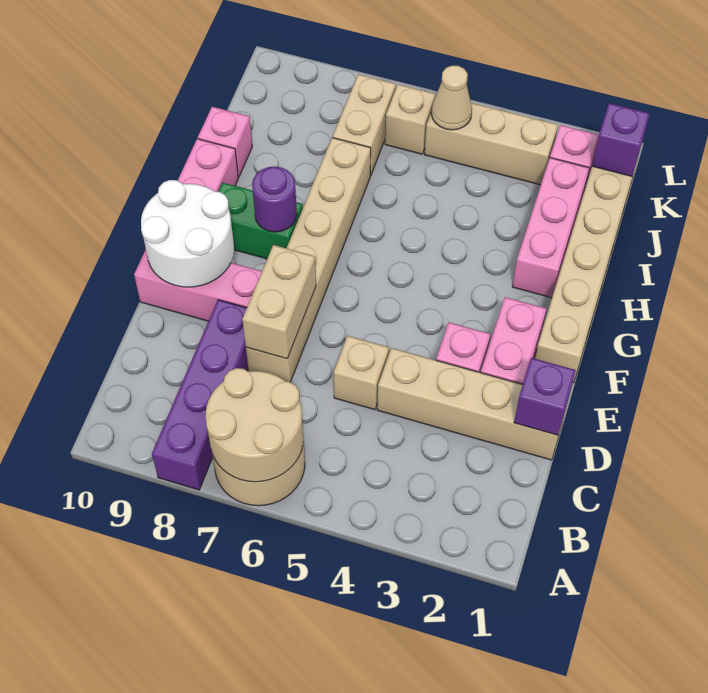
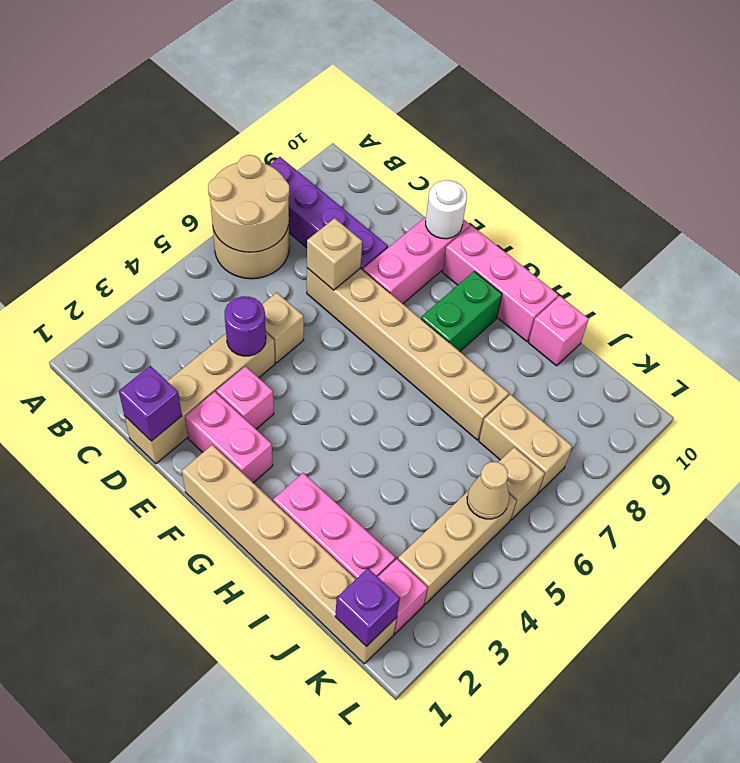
tan brick D7:E7 level 2 -> tan brick D7 level 2
white round brick E9:F10 level 2 -> white round brick E10 level 2
purple round brick G8 level 2 -> purple round brick D4 level 2

